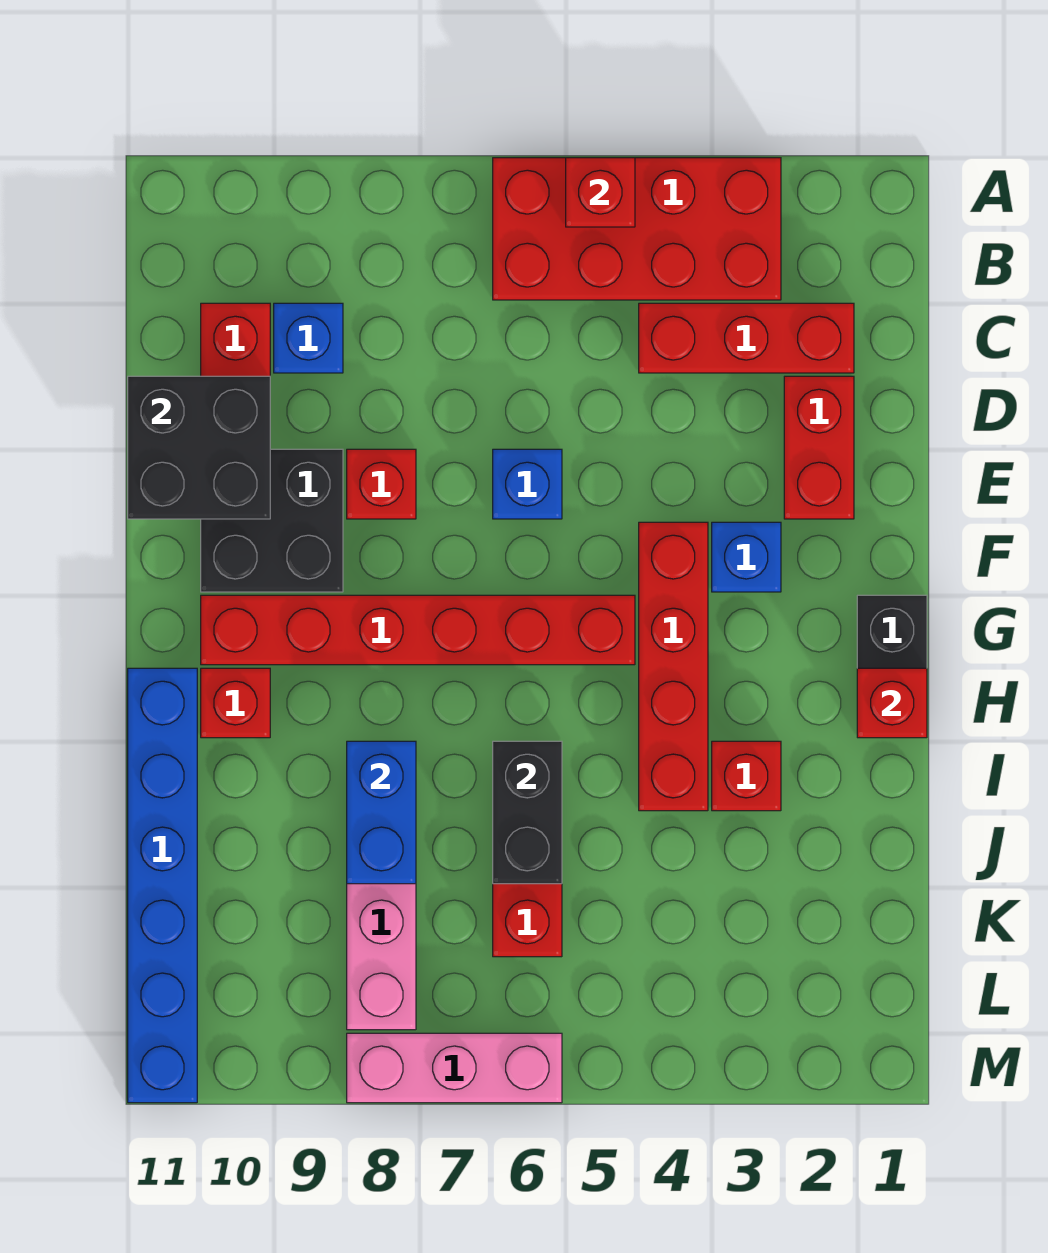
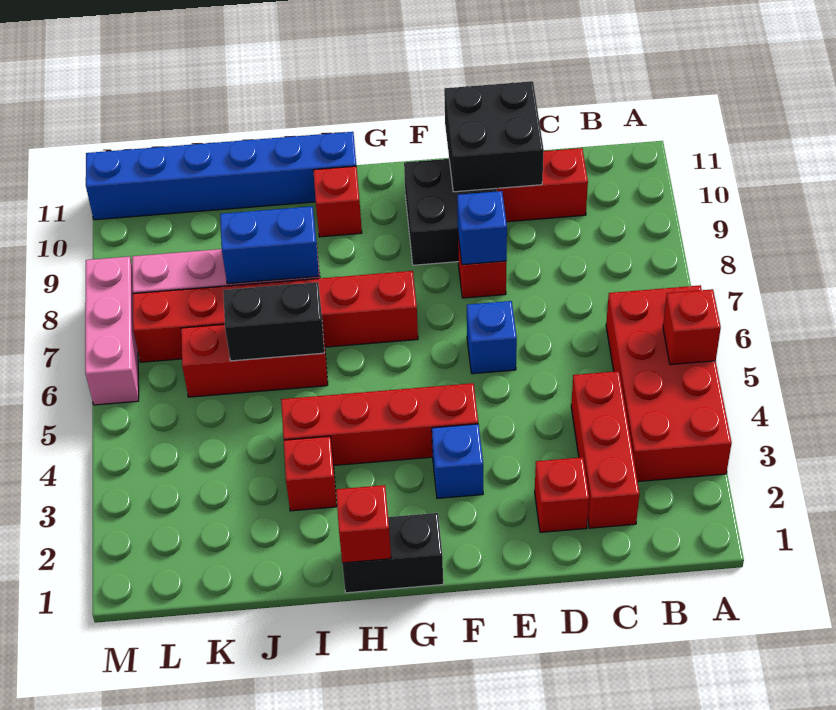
blue brick C9 level 1 -> blue brick E8 level 2
red brick D2:E2 level 1 -> red brick D2 level 1
red brick G5:G10 level 1 -> red brick G7:L7 level 1

